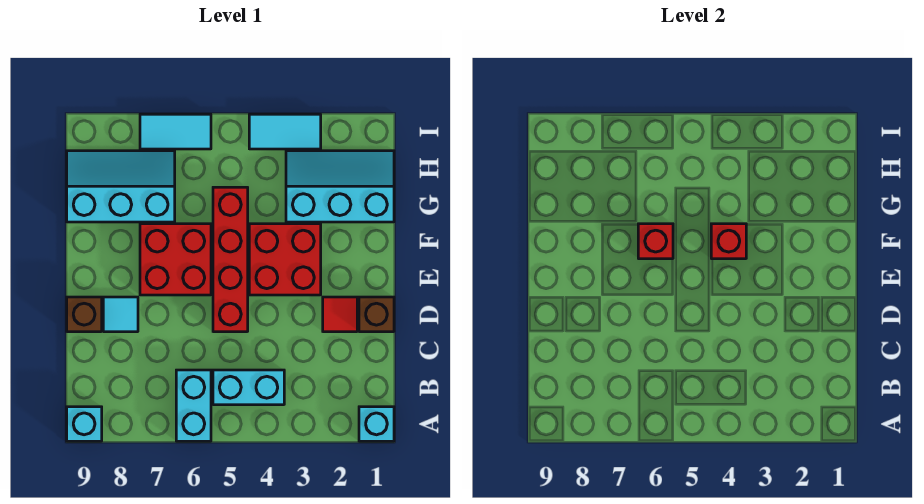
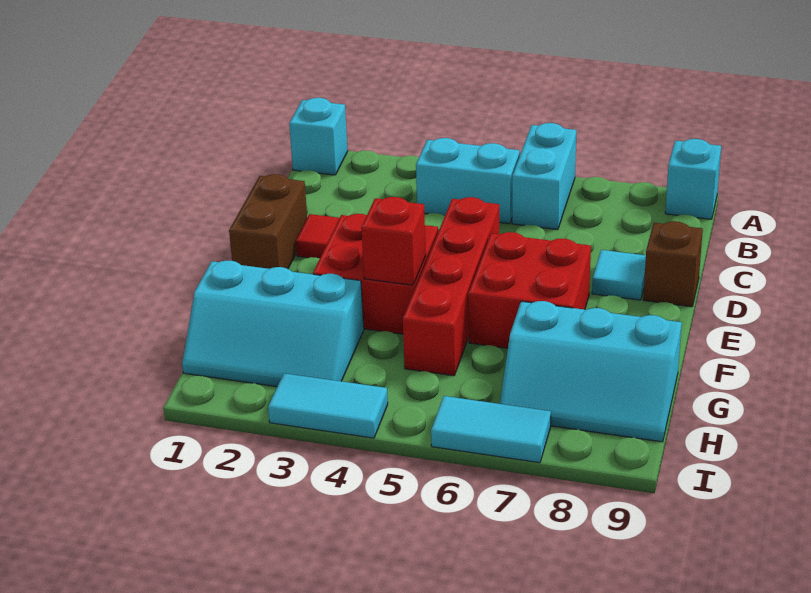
brown brick D1 level 1 -> brown brick D1:E1 level 1
red brick F6 level 2 -> none

